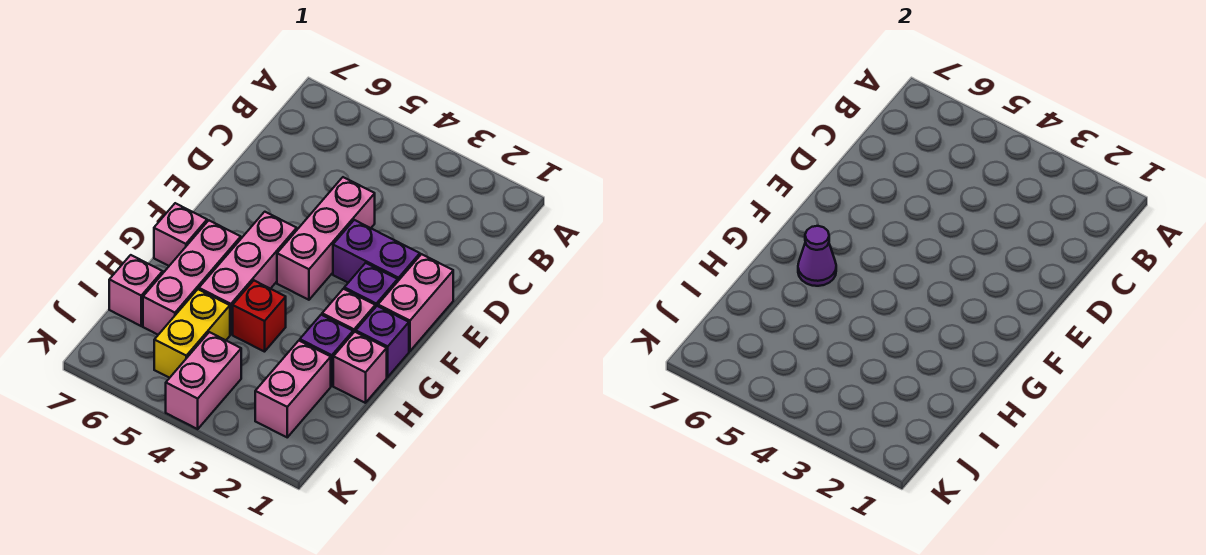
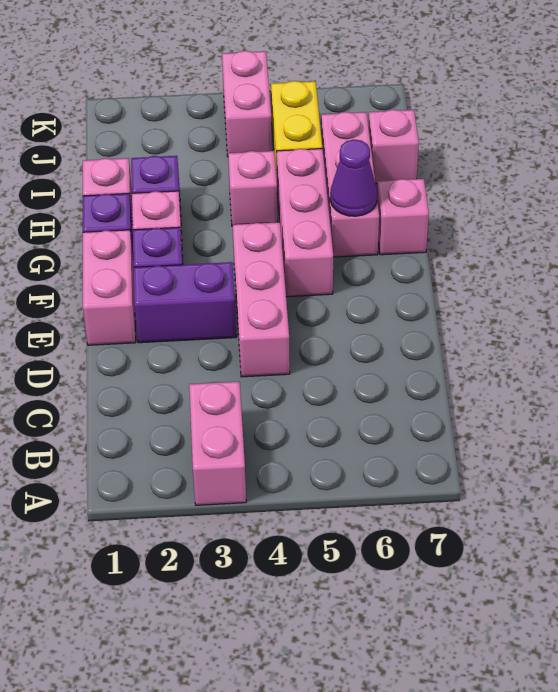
red brick H4 level 1 -> pink brick H4 level 1
pink brick I2:J2 level 1 -> pink brick A3:B3 level 1

